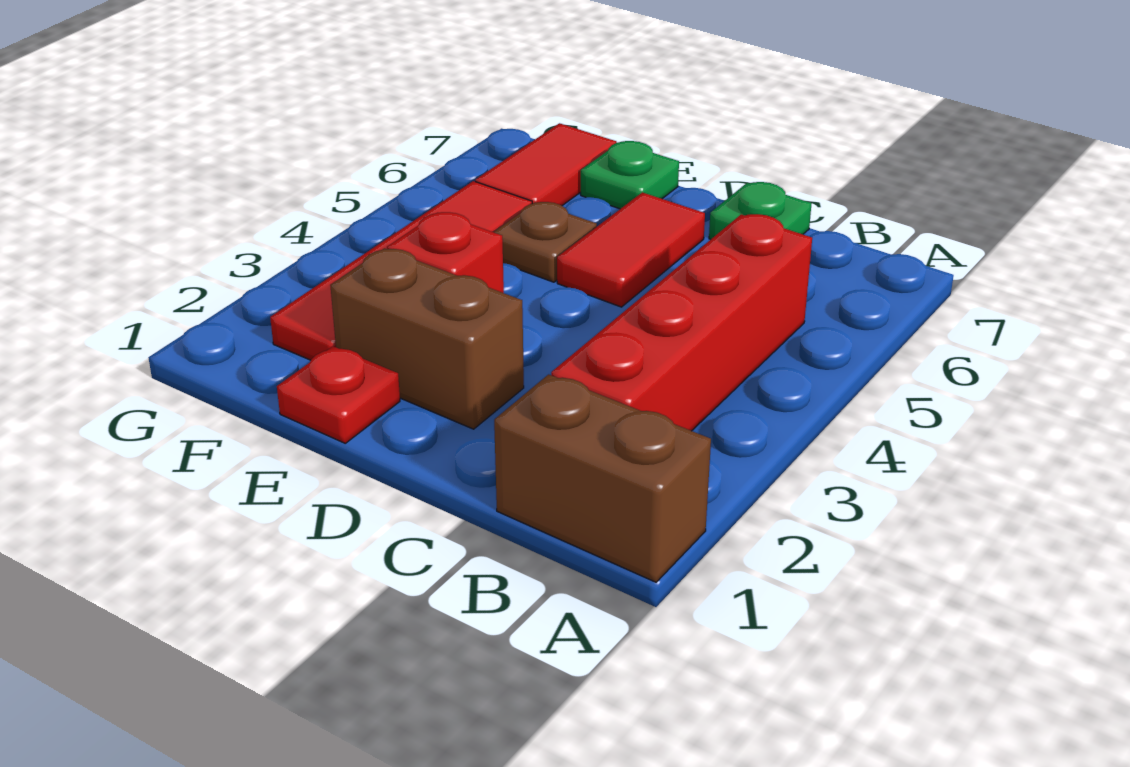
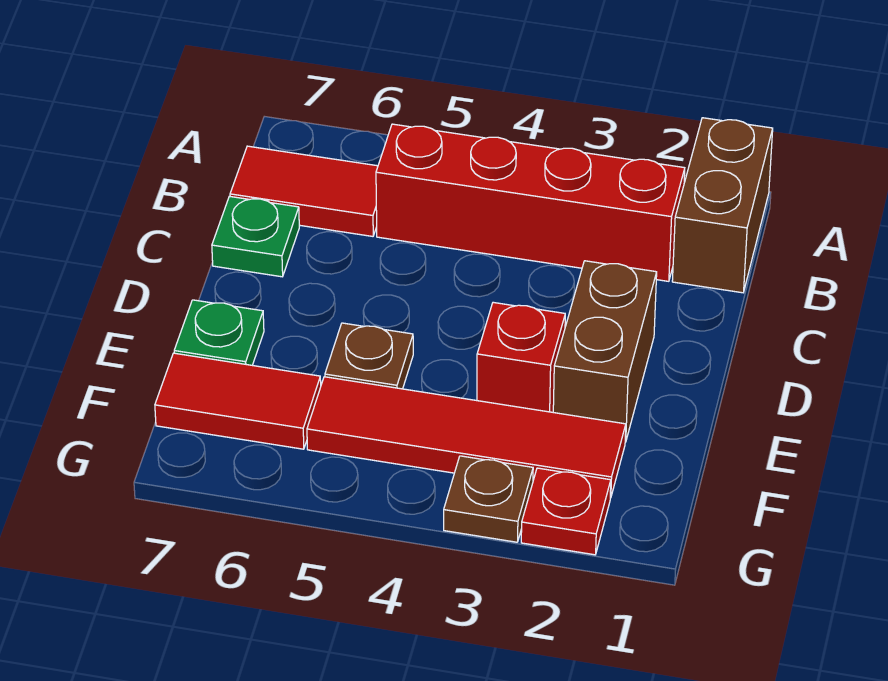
red tile D5:D6 level 1 -> red tile B6:B7 level 1
red plate E1 level 1 -> red plate G2 level 1
none -> brown plate G3 level 1

